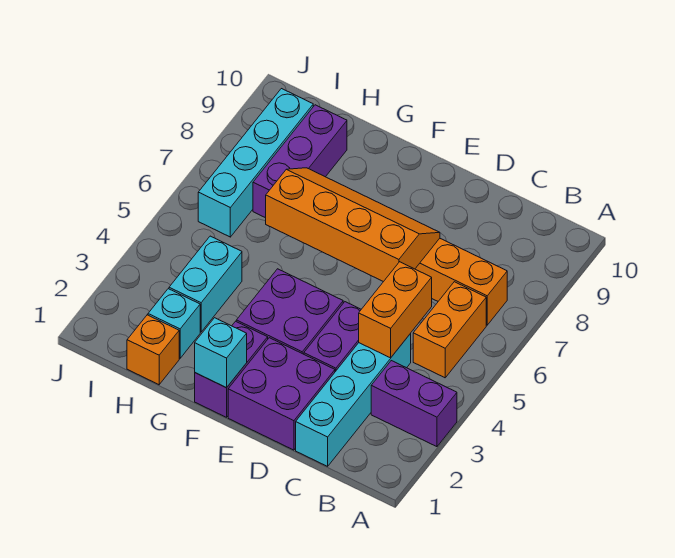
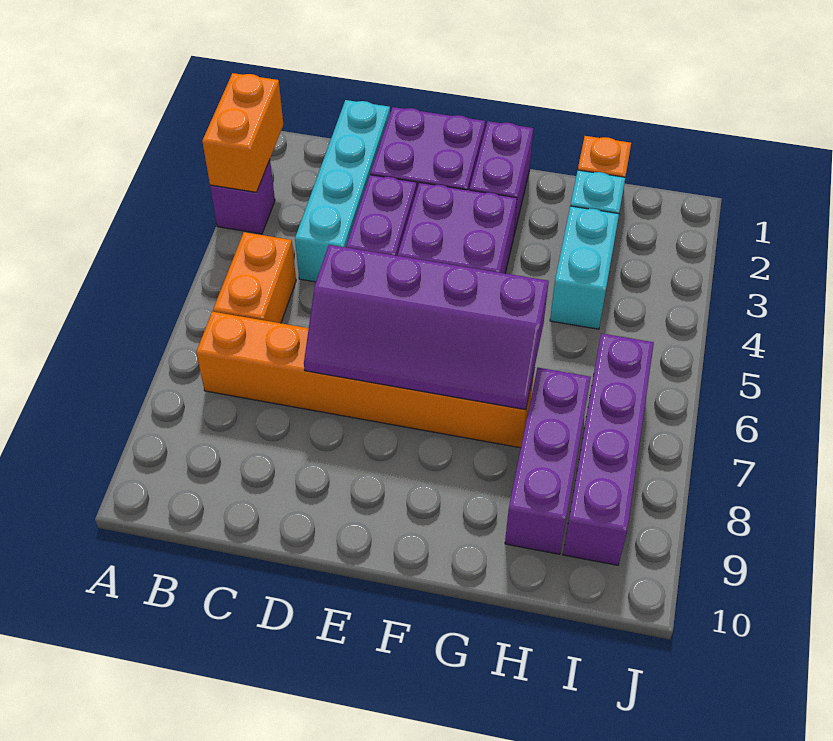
purple brick A3:B3 level 1 -> purple brick A3 level 1
orange brick C4:C5 level 2 -> orange brick A2:A3 level 2
orange slope D6:G7 level 2 top 6 -> purple slope D6:G7 level 2 top 6
cyan brick F1 level 2 -> none
cyan brick I6:I9 level 1 -> purple brick I6:I9 level 1

